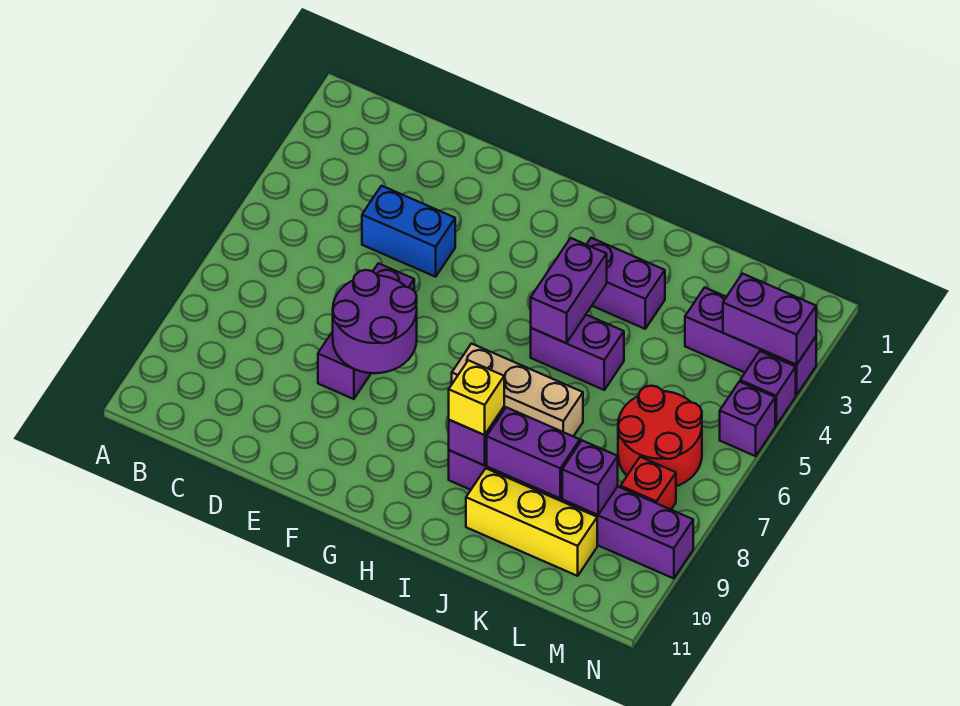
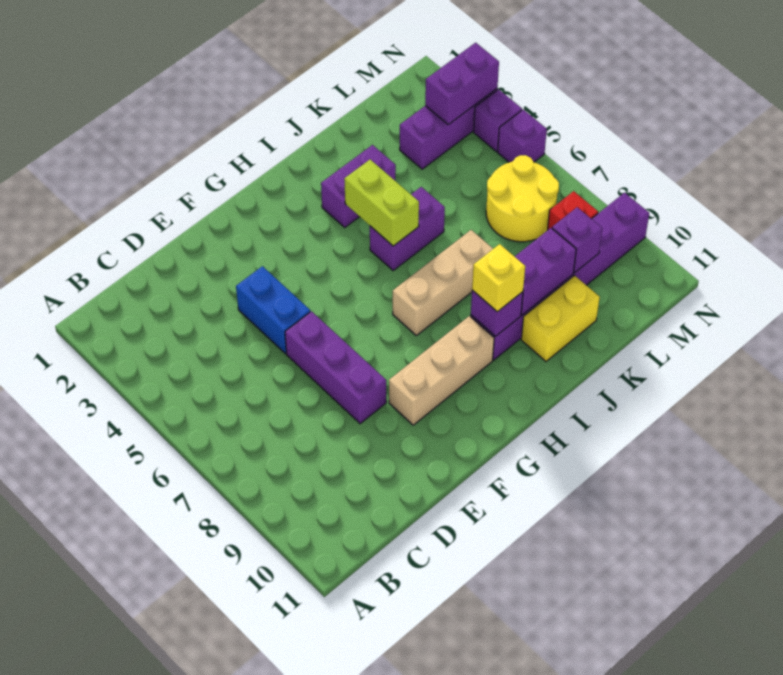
blue brick D4:E4 level 1 -> blue brick E4:E5 level 1
purple round brick E7:F8 level 2 -> none
none -> tan brick F9:H9 level 1
purple brick I4:I5 level 2 -> lime brick I4:I5 level 2
yellow brick J10:L10 level 1 -> yellow brick J10:K10 level 1
red round brick L6:M7 level 1 -> yellow round brick L6:M7 level 1

